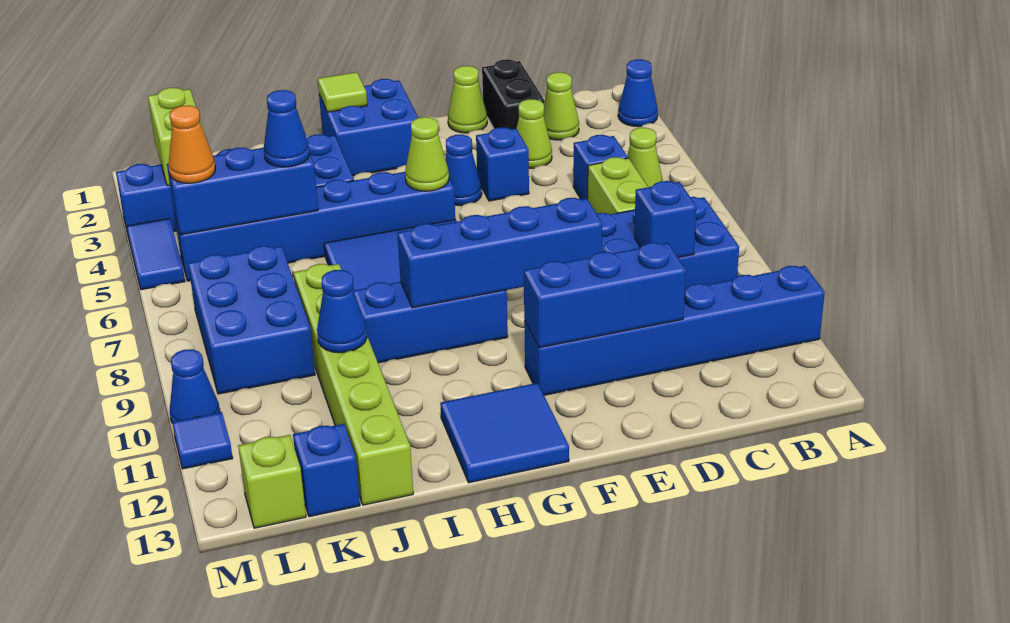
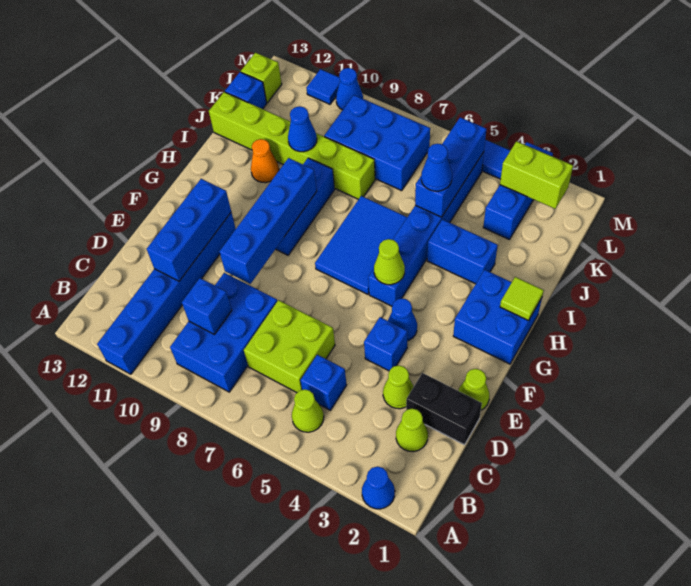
lime brick C6:C7 level 1 -> lime brick C6:D7 level 1
blue tile G12:H13 level 1 -> none
orange cone L5 level 3 -> orange cone I11 level 1

